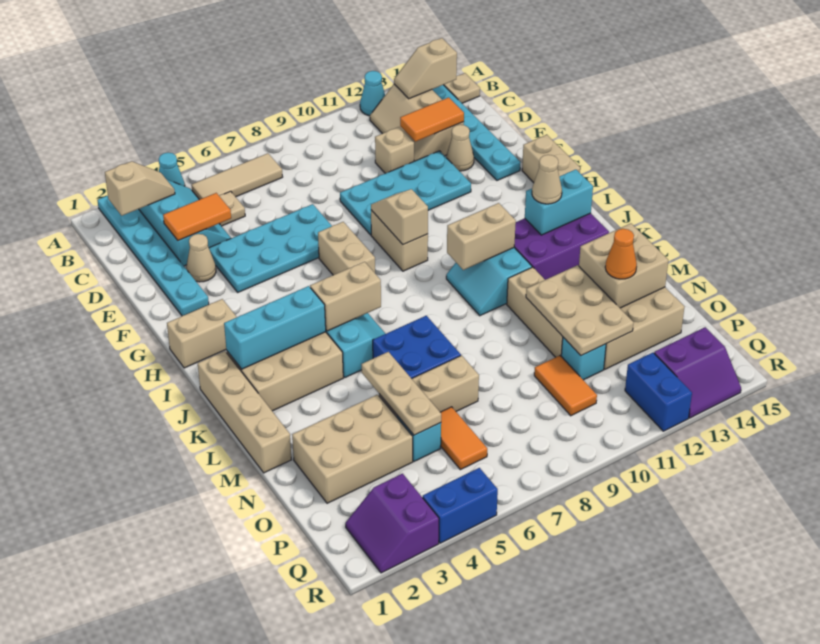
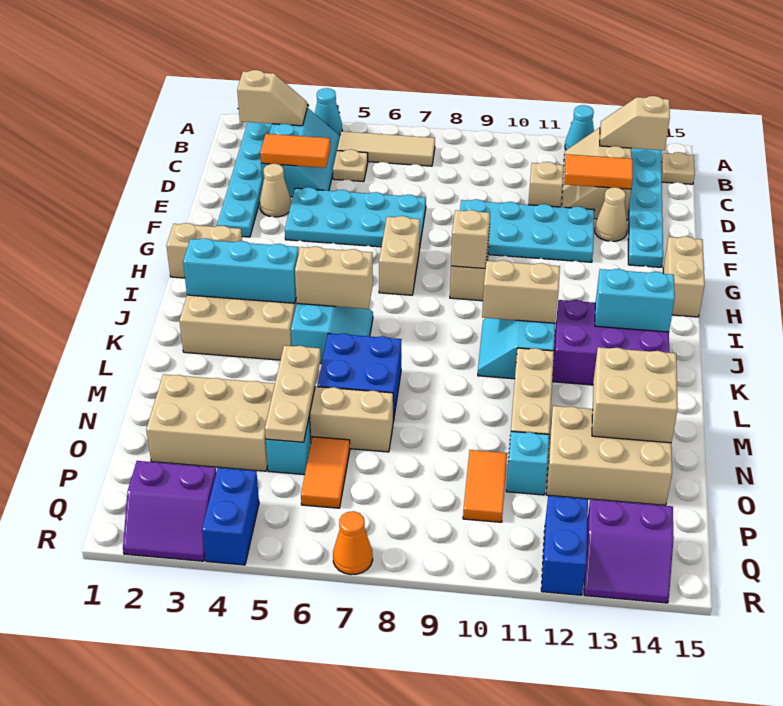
tan brick J1:M1 level 1 -> none
tan cone J13 level 3 -> none
tan plate M11:O12 level 2 -> none
orange cone N13 level 3 -> orange cone R7 level 1
purple slope Q2:R3 level 1 top 3 -> purple slope Q2:R3 level 1 top Q
blue brick R4:R5 level 1 -> blue brick Q4:R4 level 1

